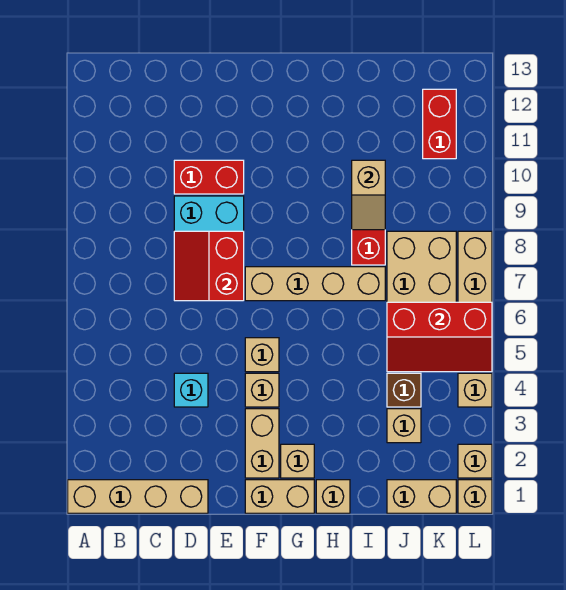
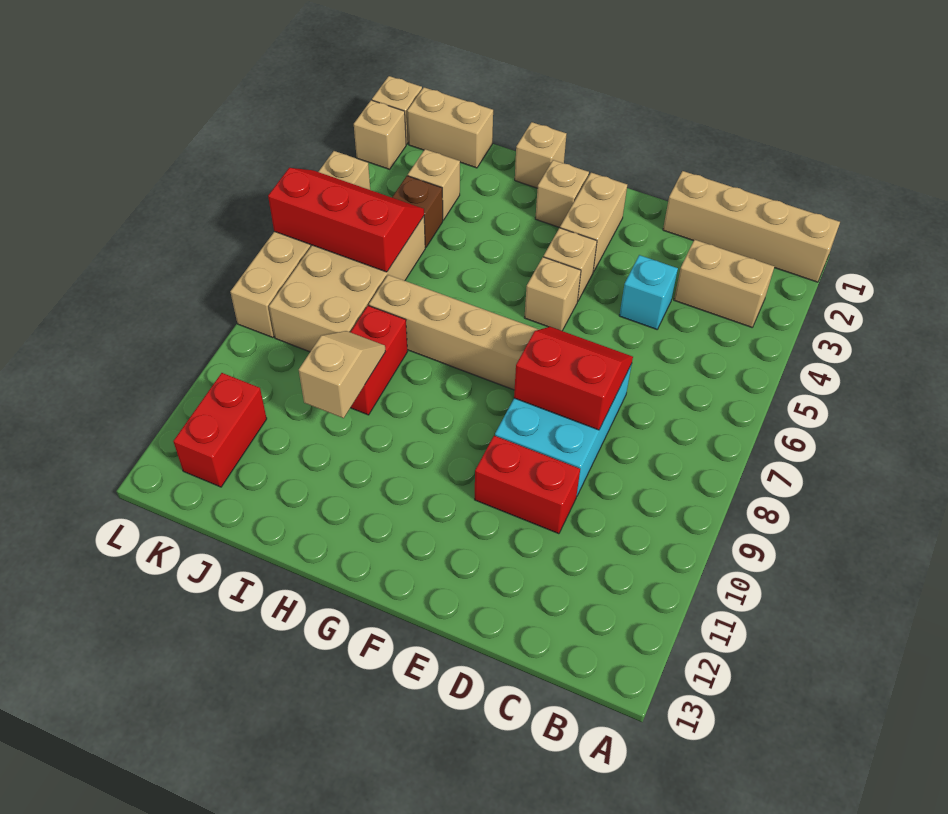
red slope D7:E8 level 2 top E -> red slope D7:E8 level 2 top 8
tan brick F1:G1 level 1 -> tan brick B3:C3 level 1

